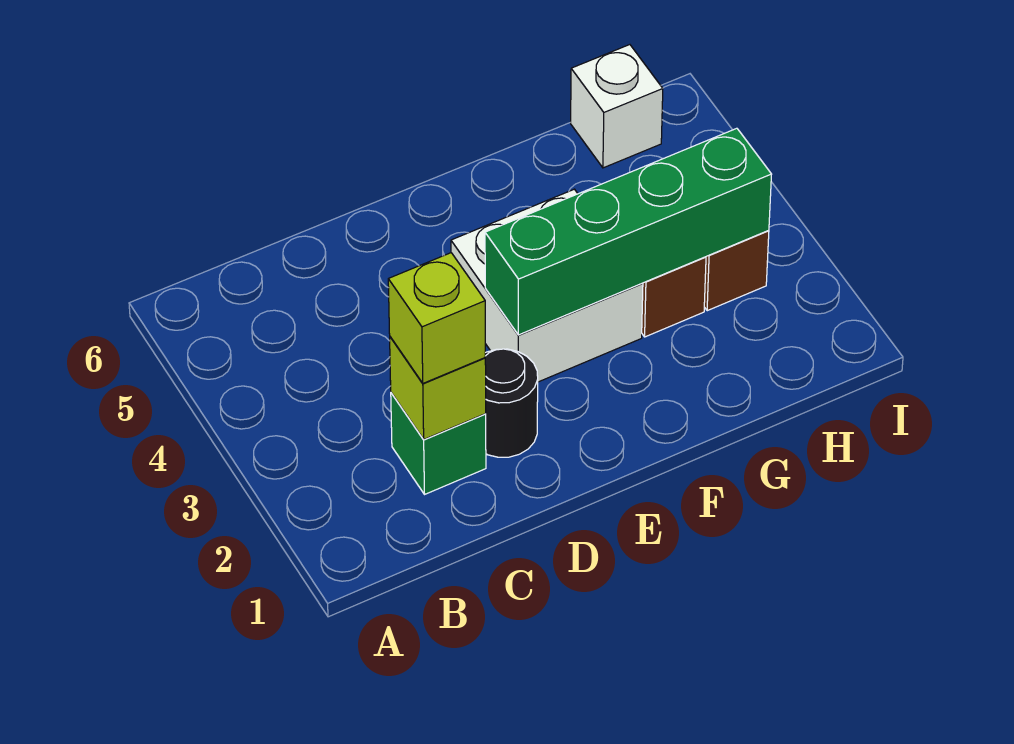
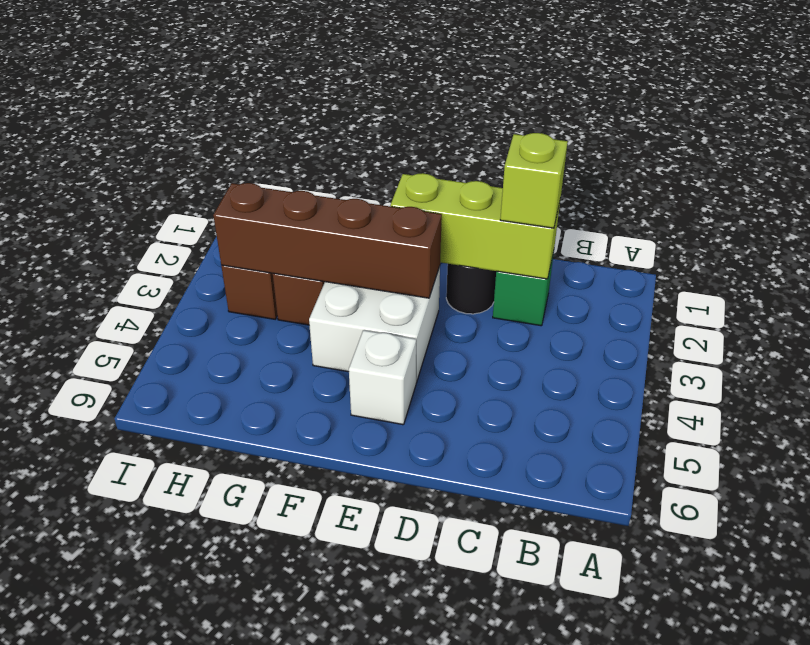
lime brick C2 level 2 -> lime brick C2:E2 level 2
green brick E3:H3 level 2 -> brown brick E3:H3 level 2
white brick H6 level 1 -> white brick E5 level 1

